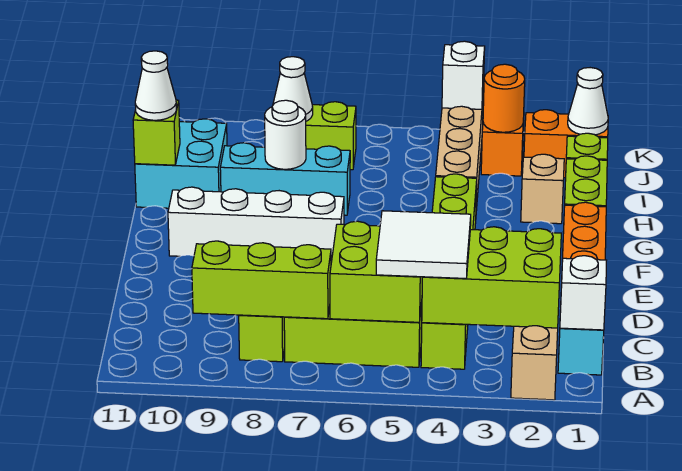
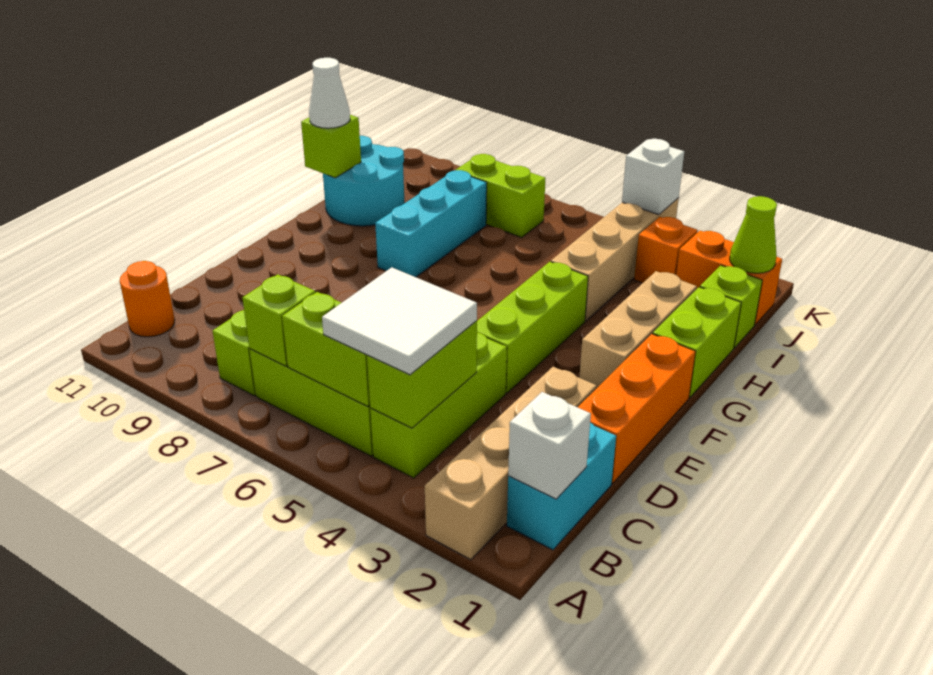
lime brick B2:C4 level 2 -> lime brick B4:C4 level 2
lime brick B5:C6 level 2 -> lime brick B5:B6 level 2
lime brick B7:B9 level 2 -> lime brick B7 level 2
white brick F7:F10 level 1 -> none
tan brick H2 level 1 -> tan brick F2:H2 level 1
cyan brick H7:H9 level 1 -> cyan brick G8:I8 level 1
white round brick H8 level 2 -> none
cyan brick H10:I11 level 1 -> cyan round brick H10:I11 level 1
white cone J1 level 2 -> lime cone J1 level 2
orange round brick J3 level 2 -> orange round brick B11 level 1
white cone J8 level 2 -> none

